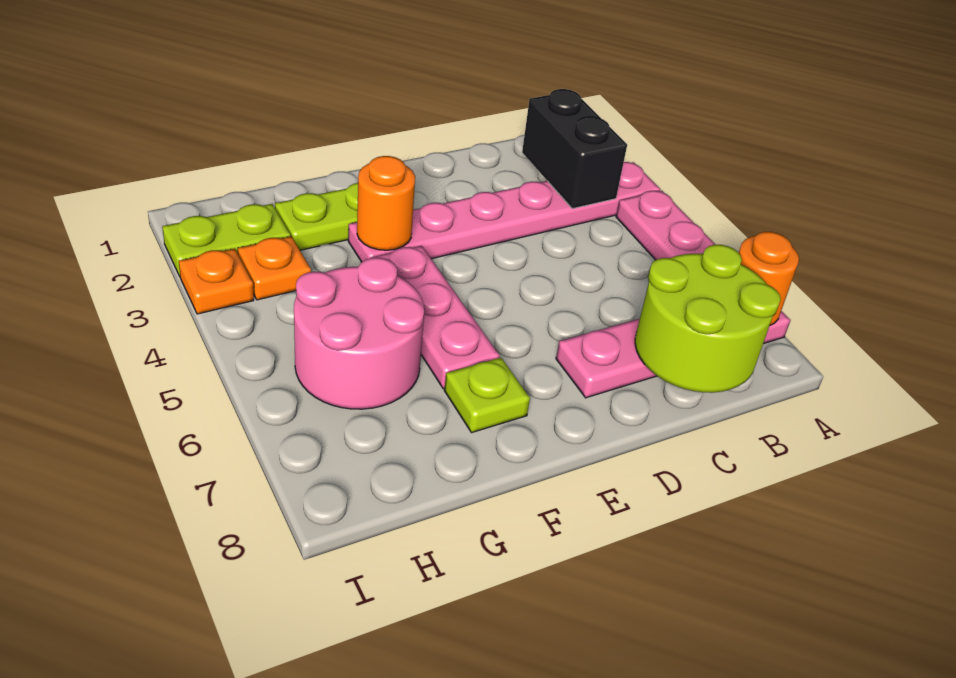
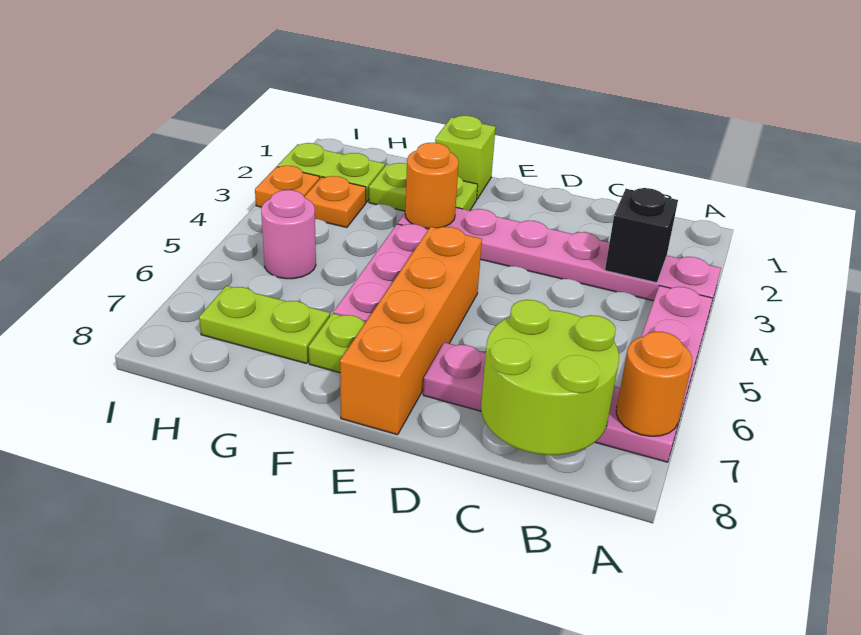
black brick B2:B3 level 2 -> black brick B3 level 2
none -> orange brick E5:E8 level 1
none -> lime brick F1 level 1
pink round brick G5:H6 level 1 -> pink round brick H5 level 1
none -> lime plate G7:H7 level 1

